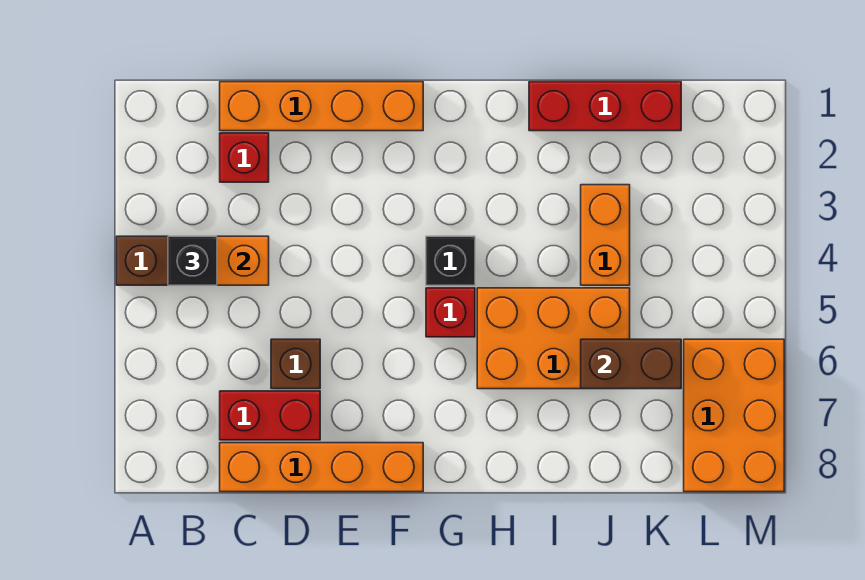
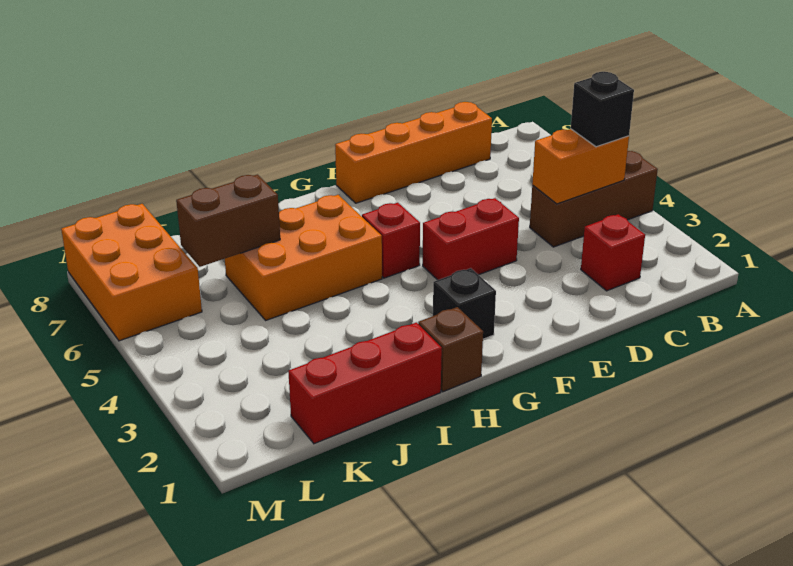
orange brick C1:F1 level 1 -> none
red brick C7:D7 level 1 -> red brick E4:F4 level 1
brown brick D6 level 1 -> brown brick H1 level 1
black brick G4 level 1 -> black brick G2 level 1
orange brick J3:J4 level 1 -> none

